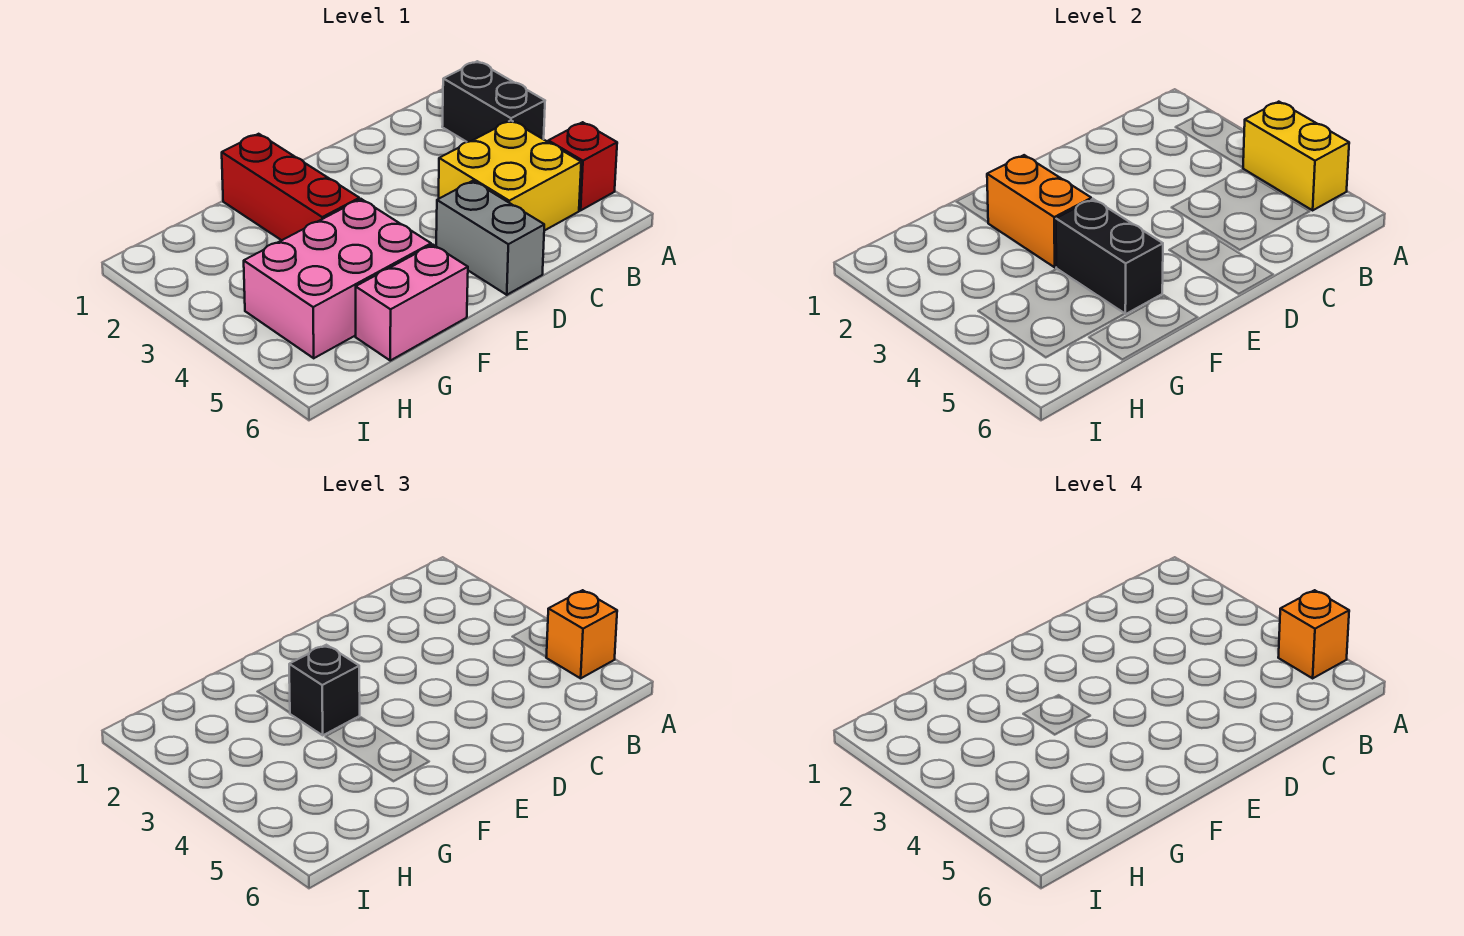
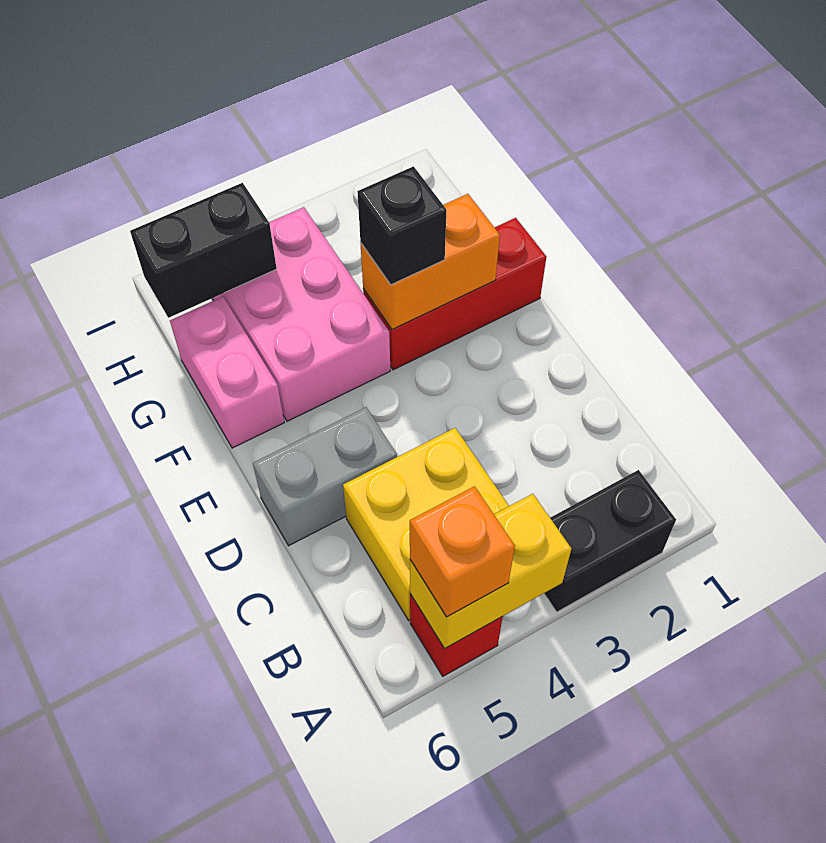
orange brick A5 level 4 -> none
black brick F4:F5 level 2 -> black brick H5:H6 level 2

